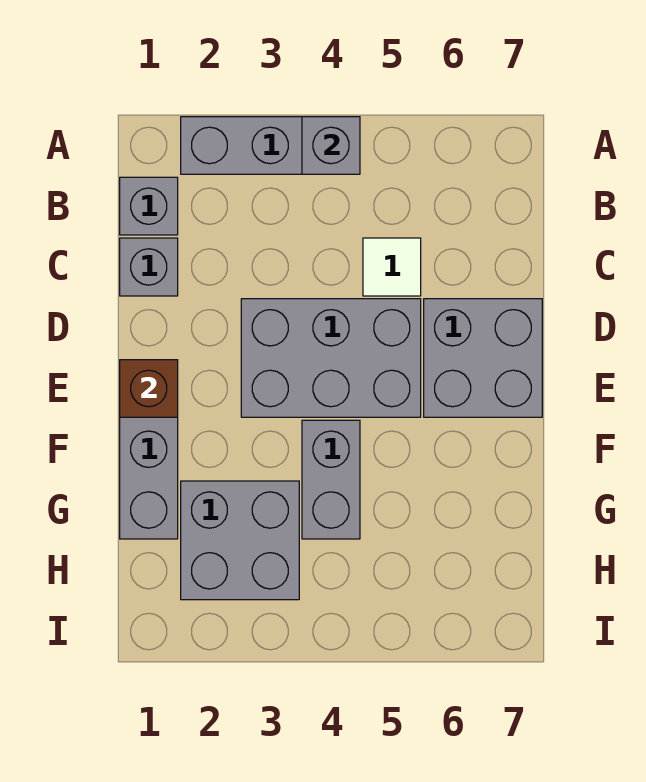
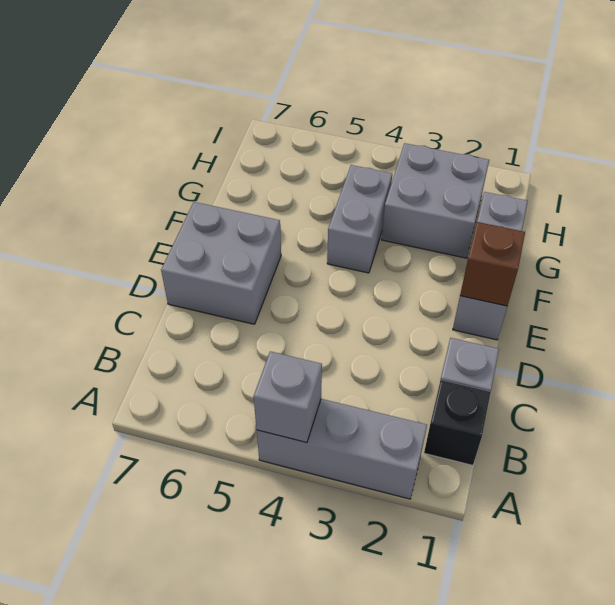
grey brick B1 level 1 -> black brick B1 level 1
white tile C5 level 1 -> none
grey brick D3:E5 level 1 -> none

